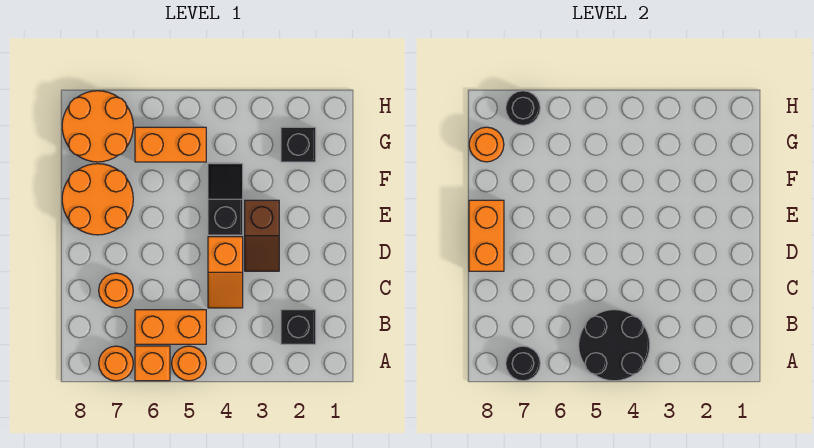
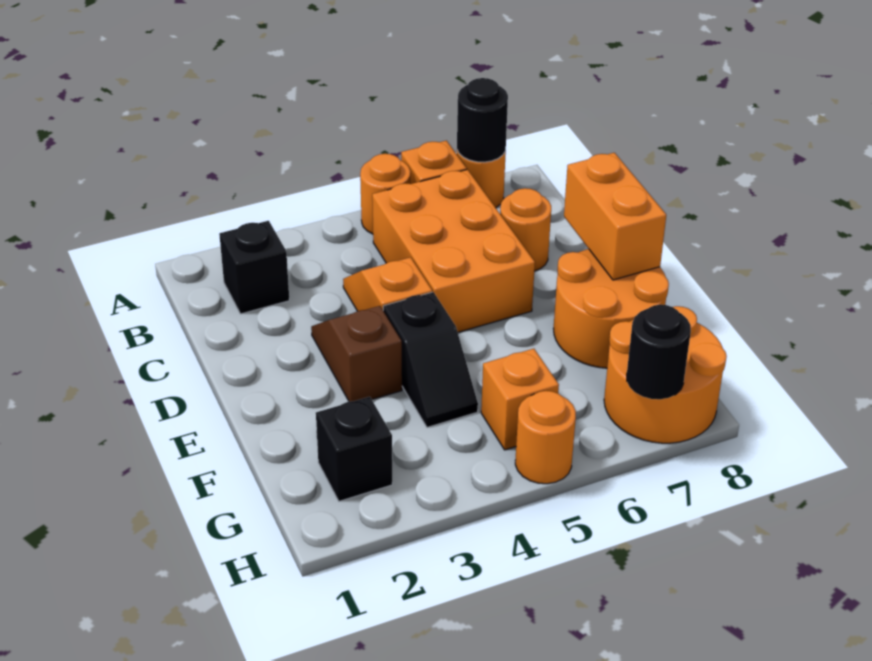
black round brick A4:B5 level 2 -> none
orange brick B5:B6 level 1 -> orange brick B5:D6 level 1
orange brick G5:G6 level 1 -> orange brick G5 level 1
orange round brick G8 level 2 -> orange round brick H5 level 1

